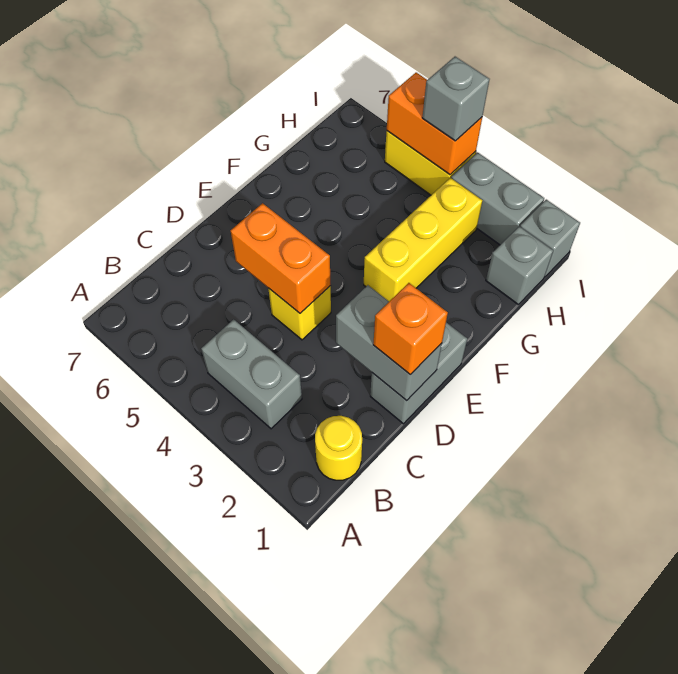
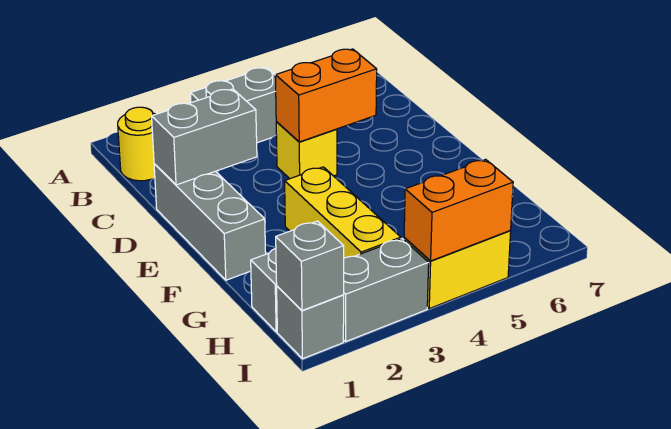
grey brick D1:E1 level 1 -> grey brick D1:F1 level 1
orange brick D1 level 3 -> none
grey brick I4 level 3 -> grey brick I1 level 2

